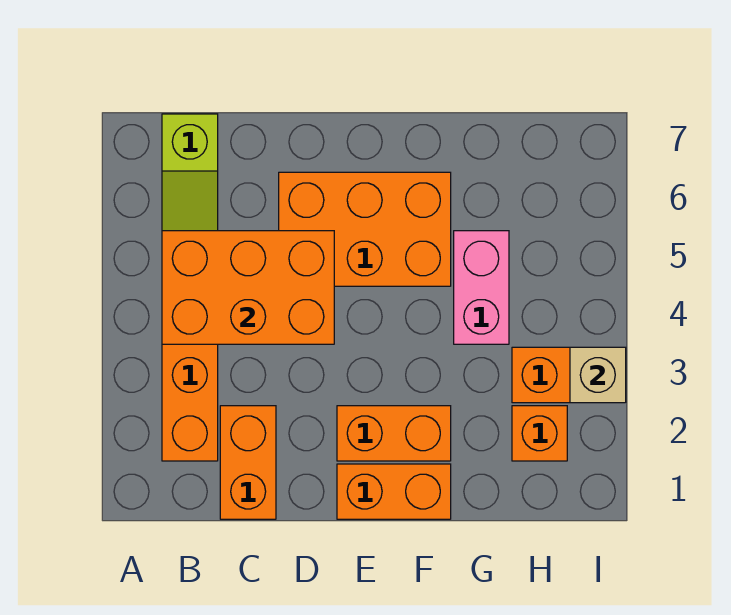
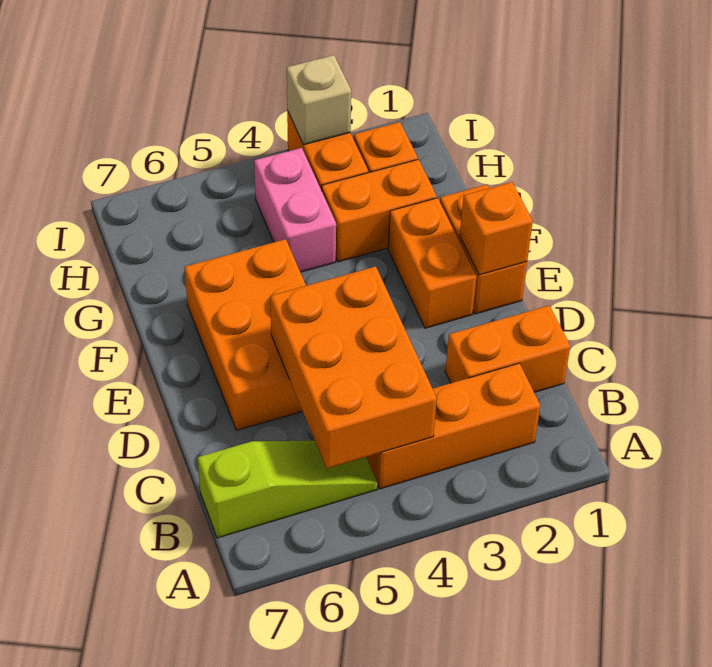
none -> orange brick E1 level 2
none -> orange brick G2:G3 level 1
pink brick G4:G5 level 1 -> pink brick G4:H4 level 1

